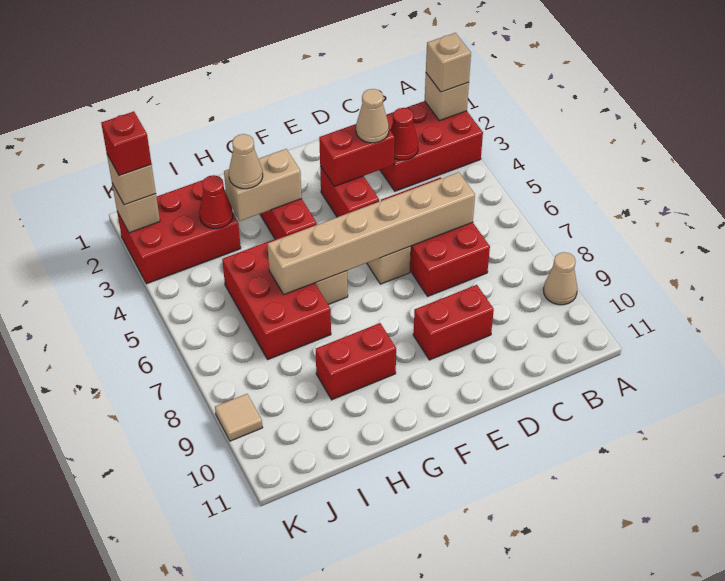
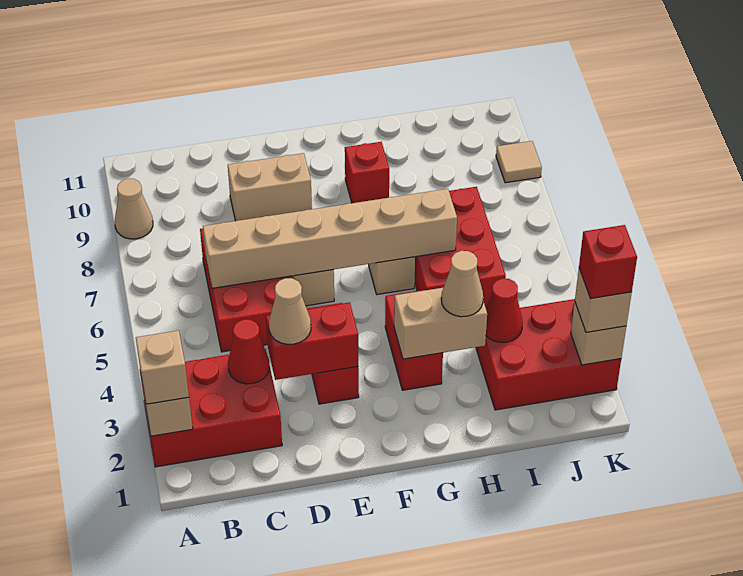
red brick D9:E9 level 1 -> tan brick D9:E9 level 1
red brick G9:H9 level 1 -> red brick G9 level 1

